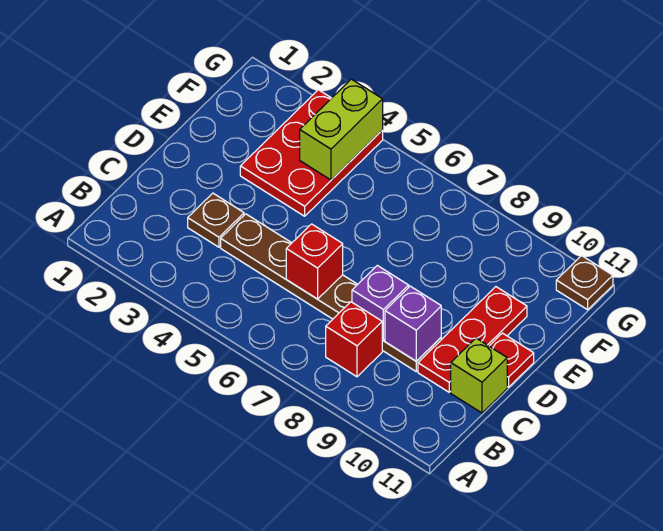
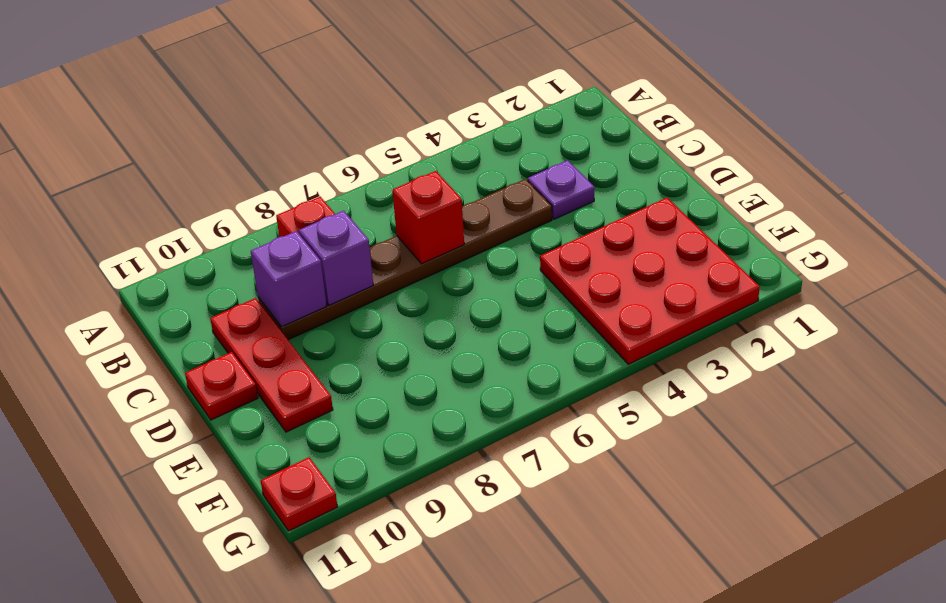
brown plate C3 level 1 -> purple plate C3 level 1
lime brick C11 level 1 -> none
red plate E3:G4 level 1 -> red plate E2:G4 level 1
lime brick F4:G4 level 2 -> none
brown plate G11 level 1 -> red plate G11 level 1

